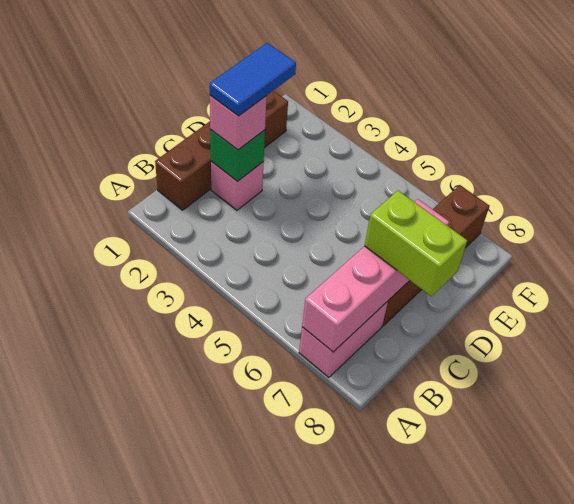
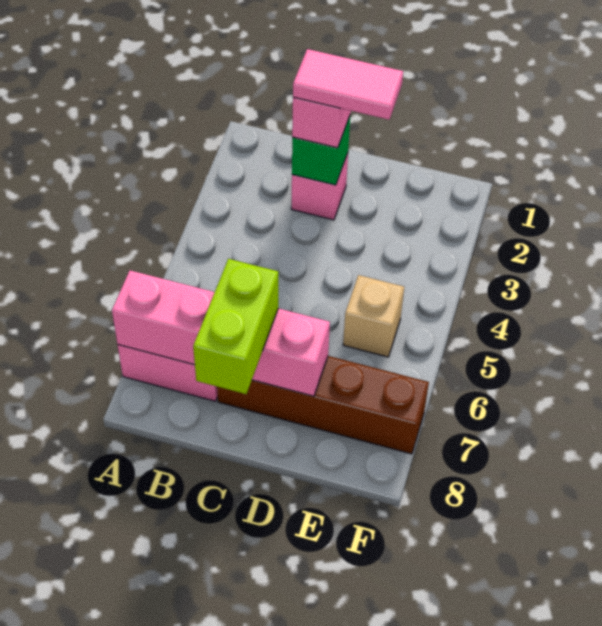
brown brick B1:E1 level 1 -> none
blue tile C2:D2 level 4 -> pink tile C2:D2 level 4
none -> tan brick E5 level 1

